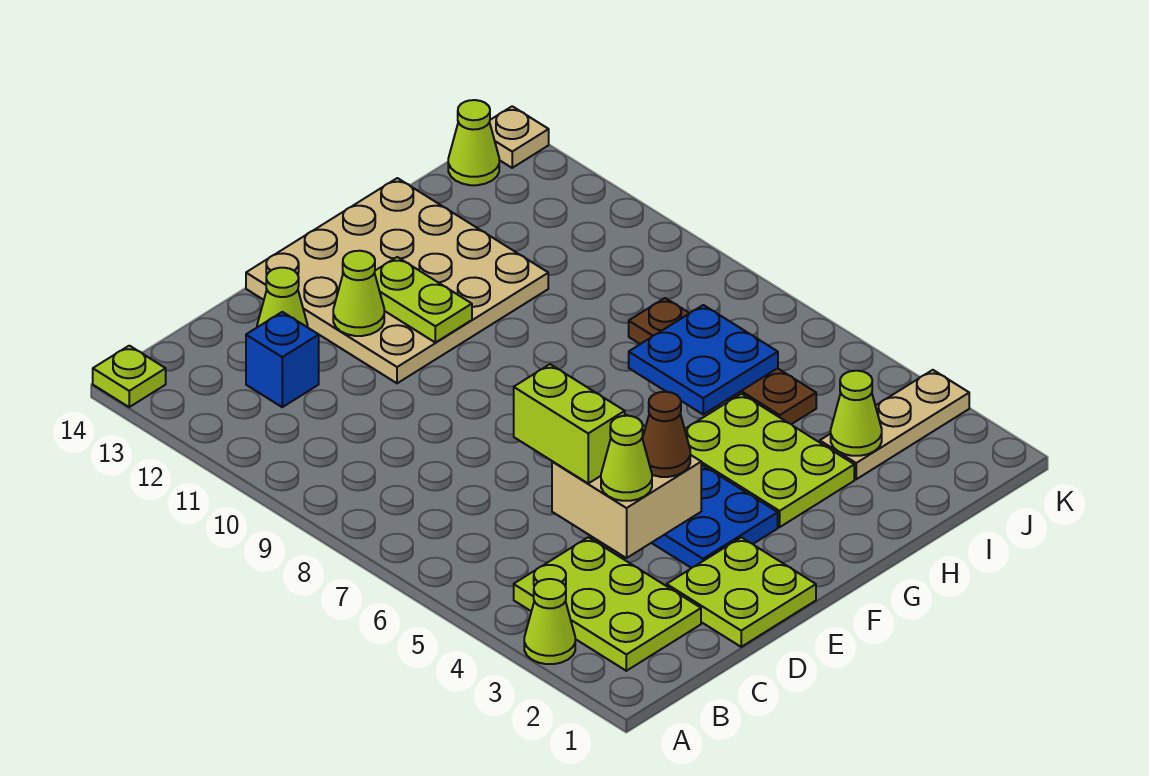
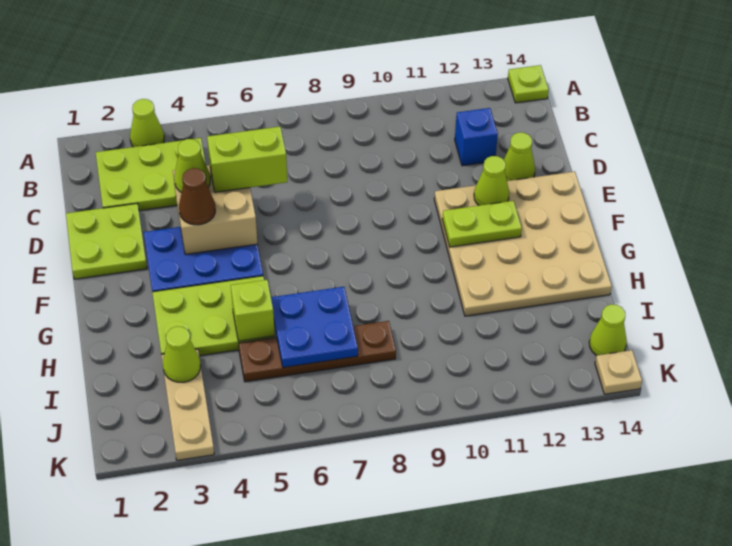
none -> lime brick H5 level 2

